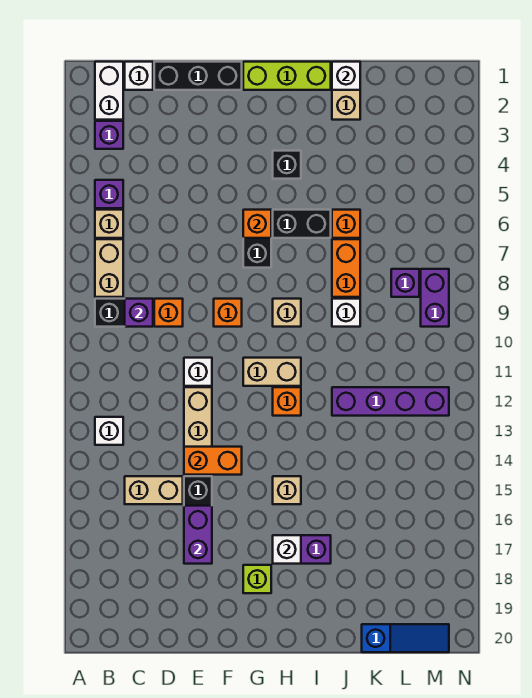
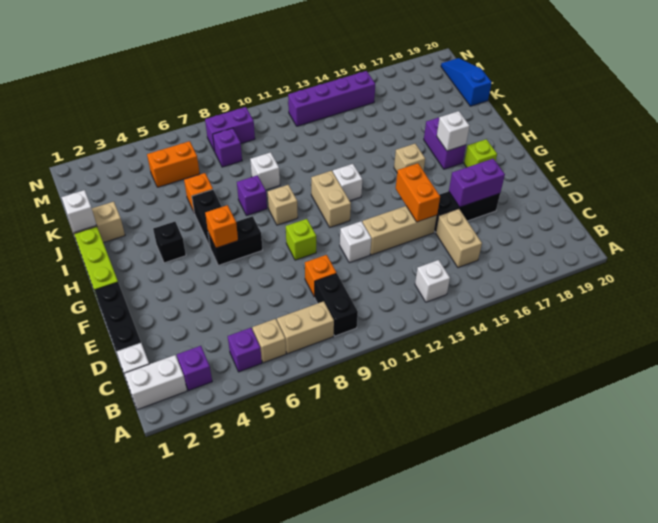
purple brick C9 level 2 -> purple brick I8 level 1
orange brick F9 level 1 -> lime brick F9 level 1
orange brick H12 level 1 -> white brick H12 level 1
orange brick J7:J8 level 1 -> orange brick L5:L6 level 1
purple brick J12:M12 level 1 -> purple brick M12:M15 level 1

